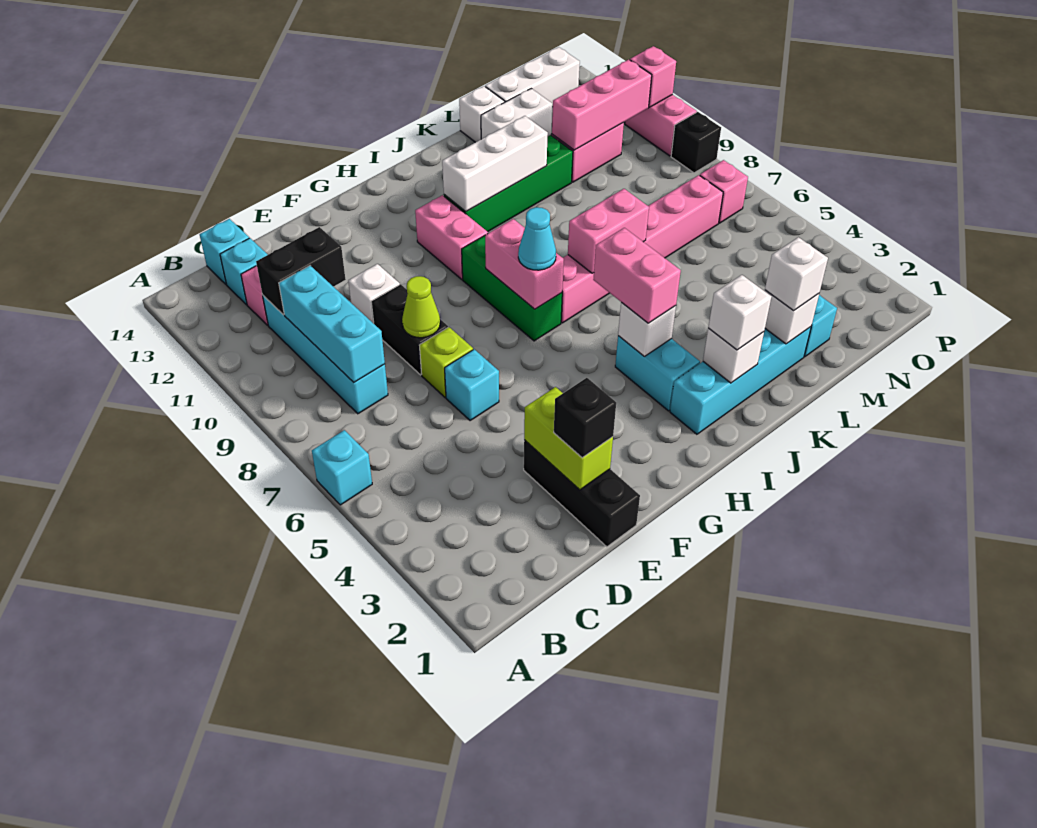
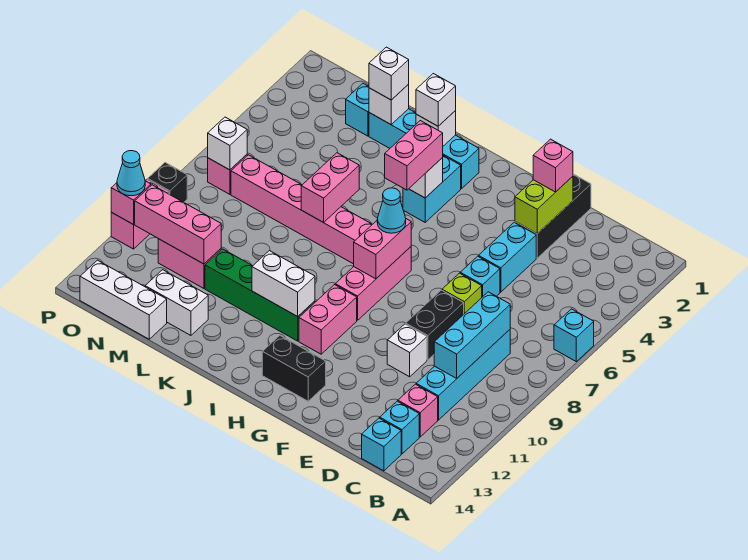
black brick C11:D11 level 2 -> black brick G13:H13 level 1
black brick E2 level 3 -> pink brick E2 level 3
none -> cyan brick E4:E5 level 1
lime cone E8 level 2 -> none
green brick H7:H9 level 1 -> pink brick H7:H9 level 1
white brick I11:K11 level 2 -> white brick I11:J11 level 2
pink brick J7:K7 level 2 -> pink brick K6:K7 level 2
white brick L14 level 1 -> white brick O7 level 2
none -> cyan cone P11 level 3

